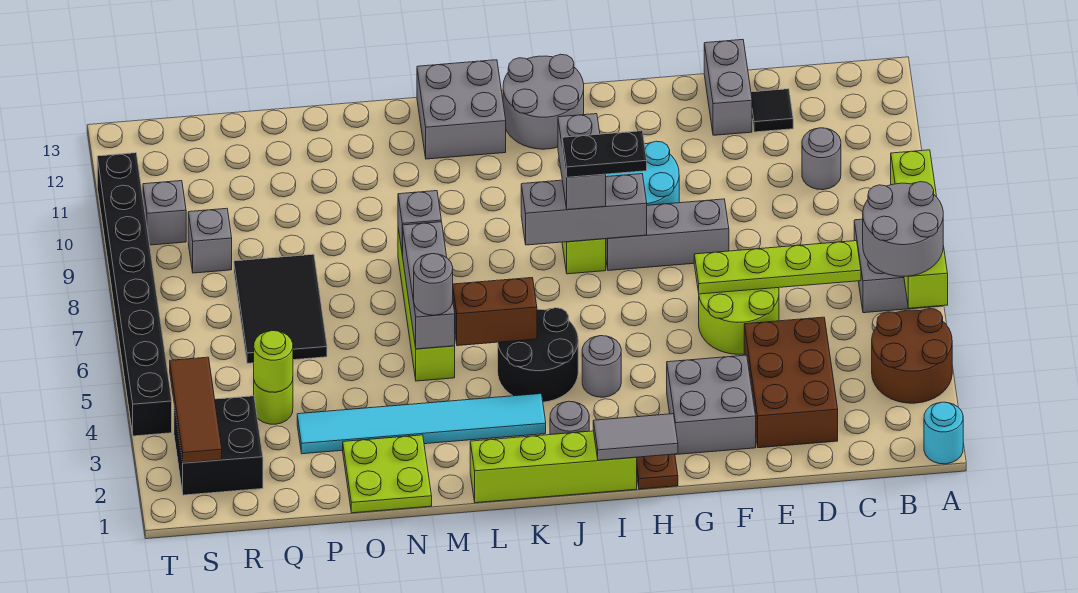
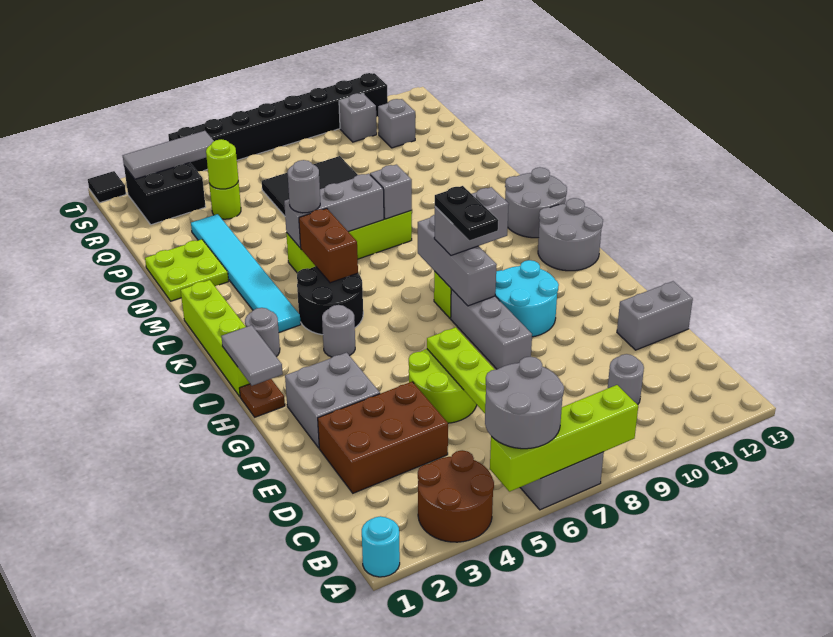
black tile D12 level 1 -> black tile T1 level 1
grey brick K12:L13 level 1 -> grey round brick K12:L13 level 1
grey brick R9 level 1 -> grey brick R11 level 1
brown tile S2:S4 level 2 -> grey tile S2:S4 level 2

